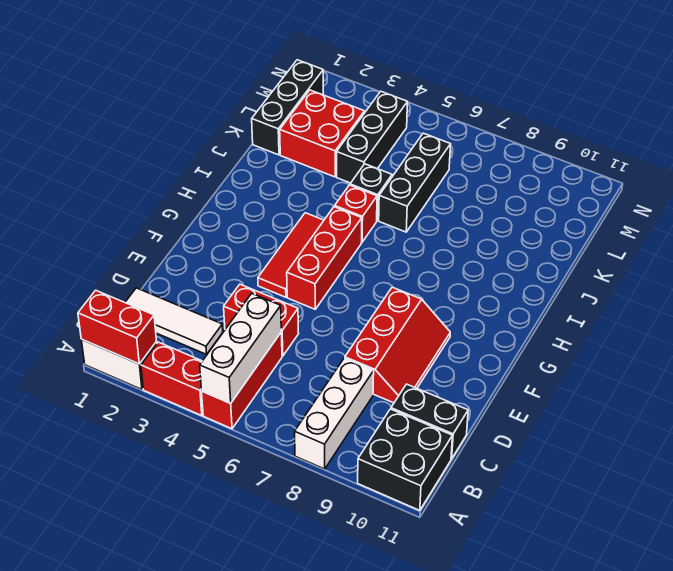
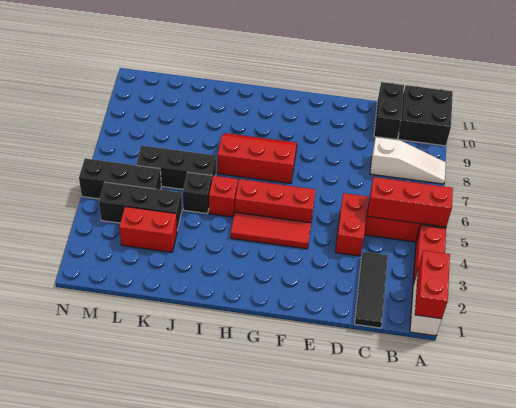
white brick A5:C5 level 2 -> red brick A5:C5 level 2
white brick A8:C8 level 1 -> white slope A8:C8 level 1 top C
white tile C1:C3 level 1 -> black tile C1:C3 level 1
red slope D8:F9 level 1 top 8 -> red slope G7:I8 level 1 top 7
black brick K1:M1 level 1 -> black brick L5:N5 level 1
red brick K2:L3 level 1 -> red brick K3:L3 level 1

